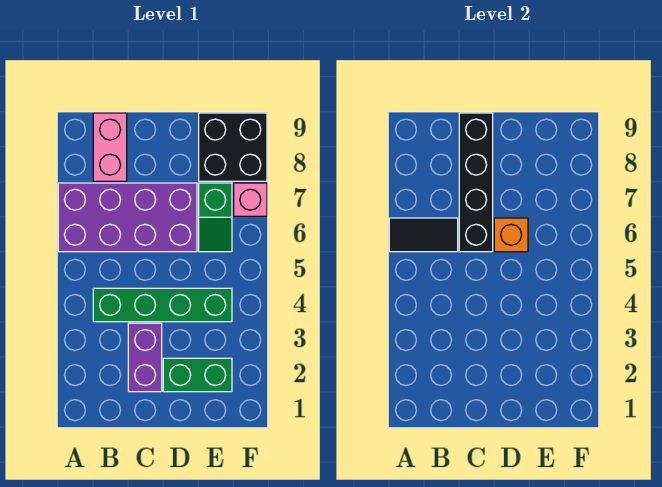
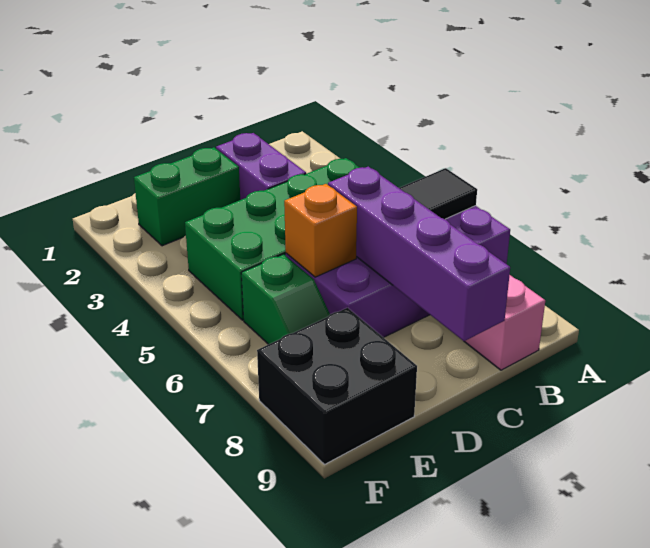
green brick B4:E4 level 1 -> green brick B4:E5 level 1
black brick C6:C9 level 2 -> purple brick C6:C9 level 2
green slope E6:E7 level 1 top 7 -> green slope E6:E7 level 1 top 6
pink brick F7 level 1 -> none

